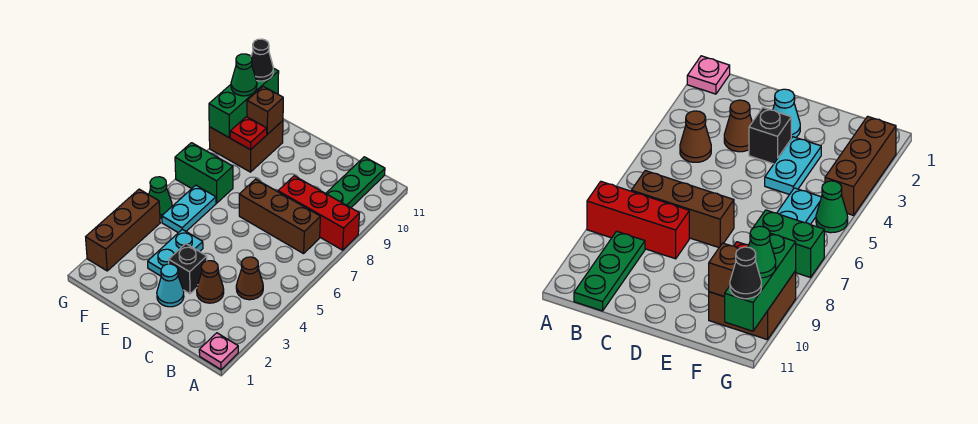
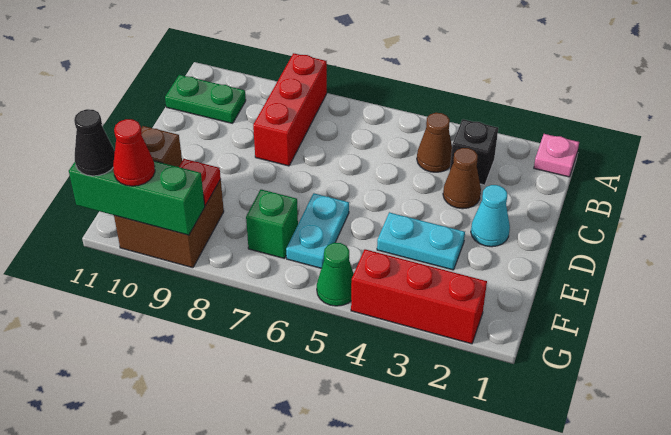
brown brick B7:D7 level 1 -> none
green plate B9:B11 level 1 -> green plate B10:B11 level 1
black brick D3 level 1 -> black brick B3 level 1
cyan plate F5:F6 level 1 -> cyan plate E6:F6 level 1
green brick F7:G7 level 1 -> green brick F7 level 1
brown brick G2:G4 level 1 -> red brick G2:G4 level 1
green cone G10 level 3 -> red cone G10 level 3

